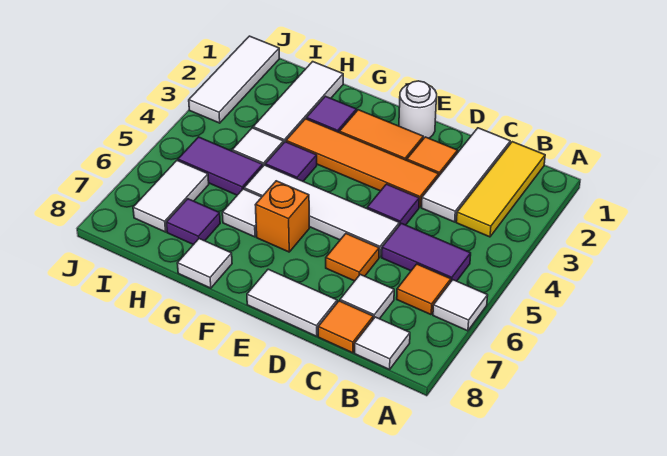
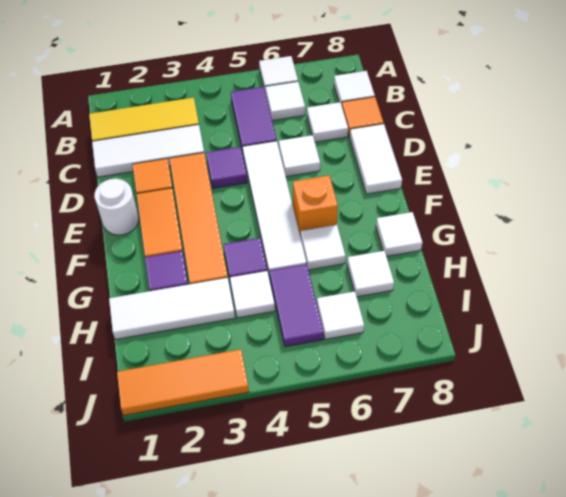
orange tile B6 level 1 -> white tile B6 level 1
orange tile D6 level 1 -> white tile D6 level 1
purple tile H7 level 1 -> white tile H7 level 1
white tile I6:I7 level 1 -> white tile I6 level 1
white tile J1:J3 level 1 -> orange tile J1:J3 level 1

